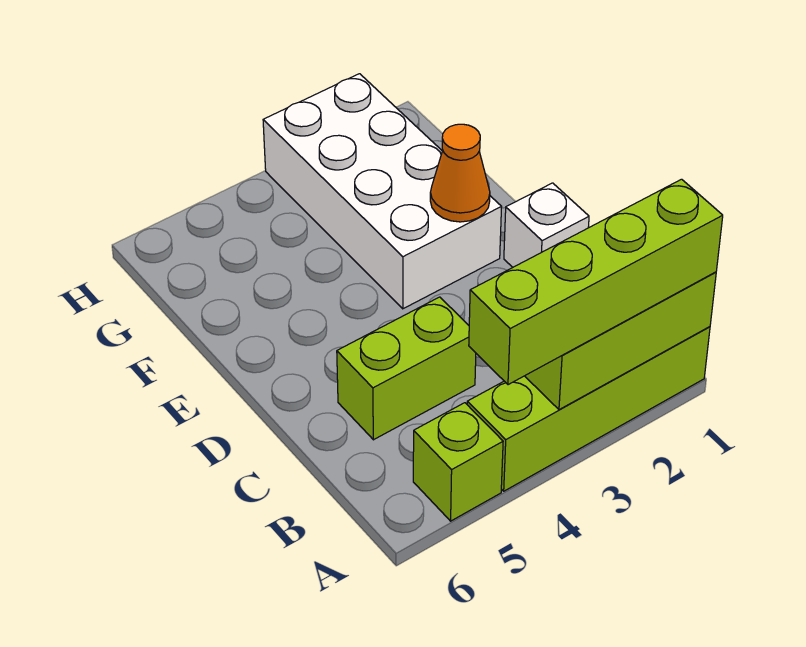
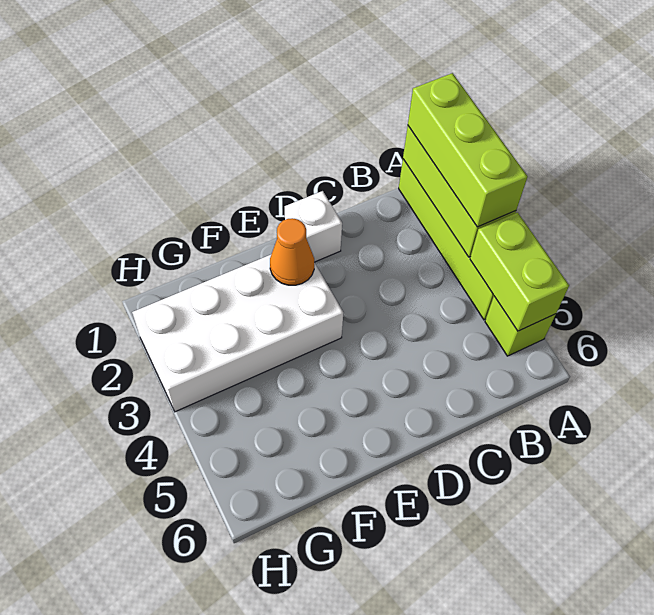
lime brick A1:A4 level 3 -> lime brick A1:A3 level 3
lime brick C4:C5 level 1 -> lime brick A4:A5 level 2

